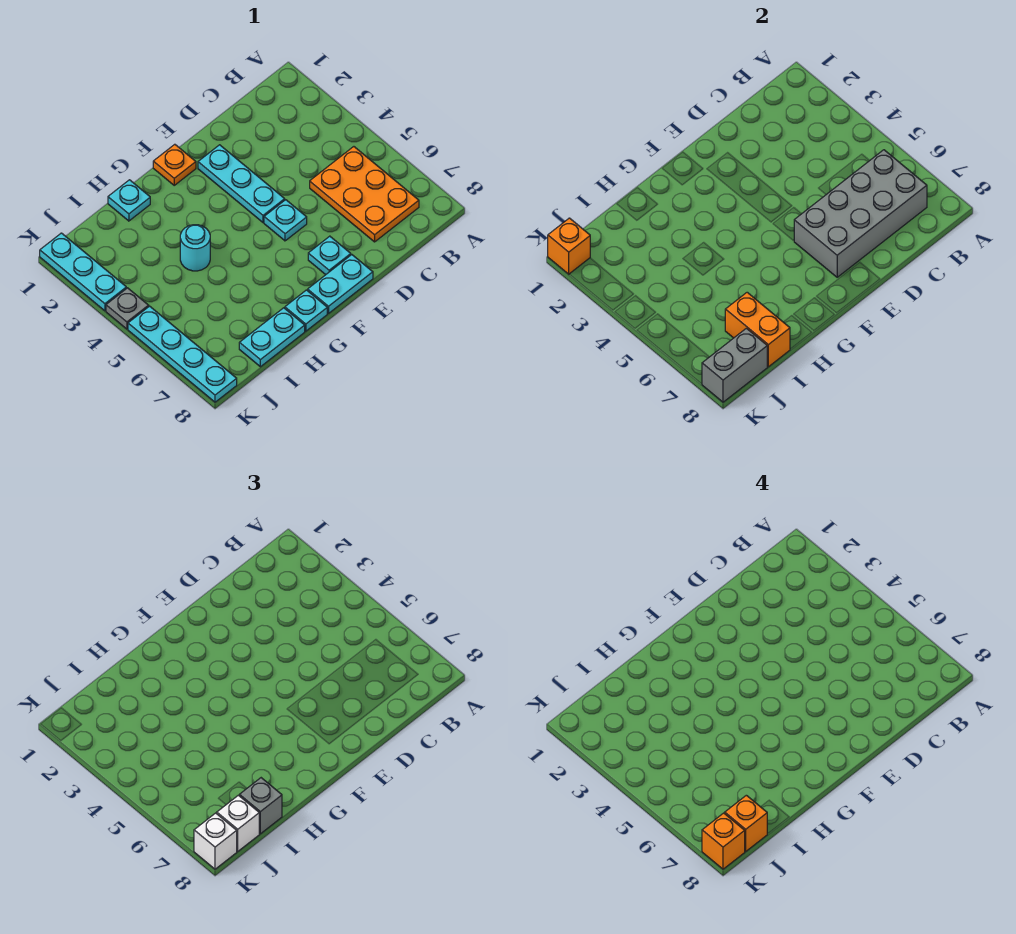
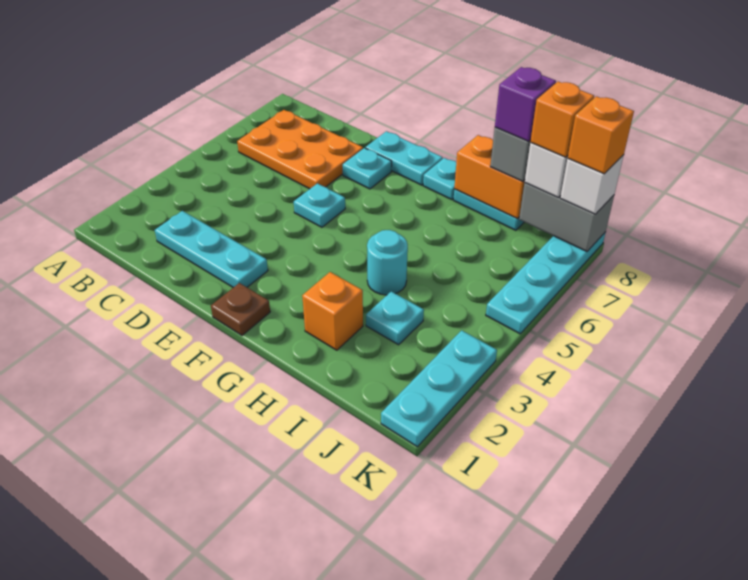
orange plate B5:C7 level 1 -> orange plate B6:D7 level 1
grey brick B6:E7 level 2 -> none
cyan plate E2:E4 level 1 -> cyan plate C2:E2 level 1
orange plate F1 level 1 -> brown plate F1 level 1
cyan plate H1 level 1 -> cyan plate I3 level 1
orange brick I7:I8 level 2 -> orange brick H8:I8 level 2
none -> purple brick I8 level 4
orange brick K1 level 2 -> orange brick H2 level 1
grey plate K4 level 1 -> none

